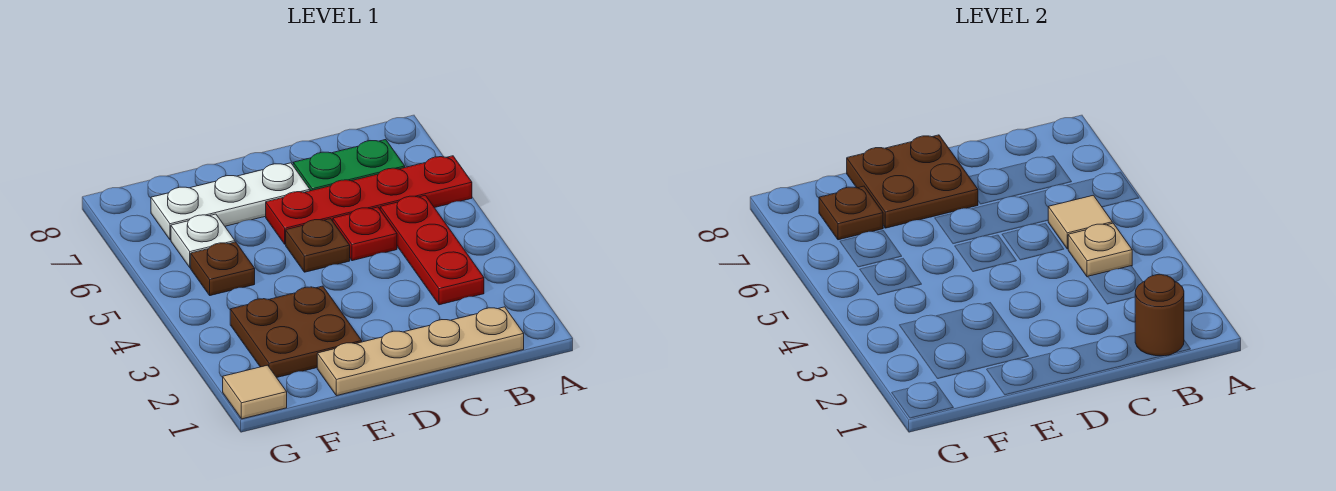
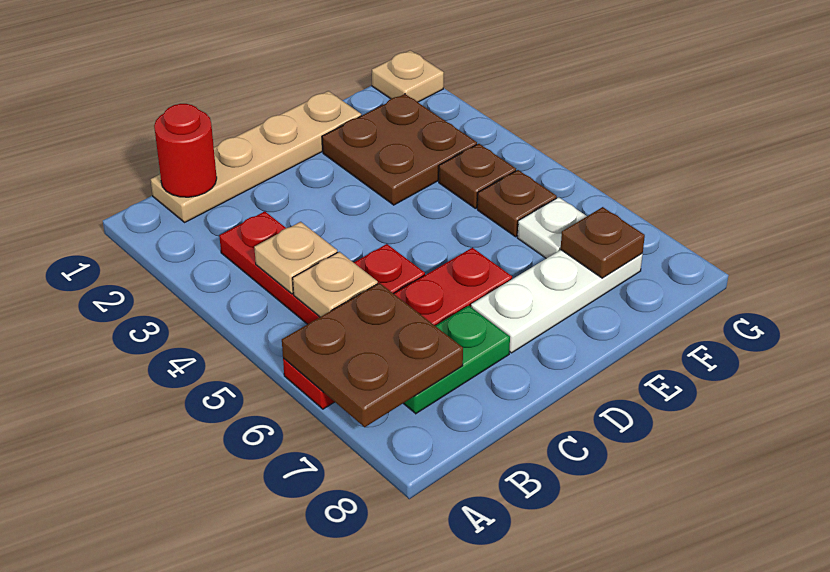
brown round brick B1 level 2 -> red round brick B1 level 2
tan tile B5 level 2 -> tan plate B5 level 2
brown plate D5 level 1 -> brown plate F4 level 1
brown plate D7:E8 level 2 -> brown plate A6:B7 level 2
tan tile G1 level 1 -> tan plate G1 level 1

